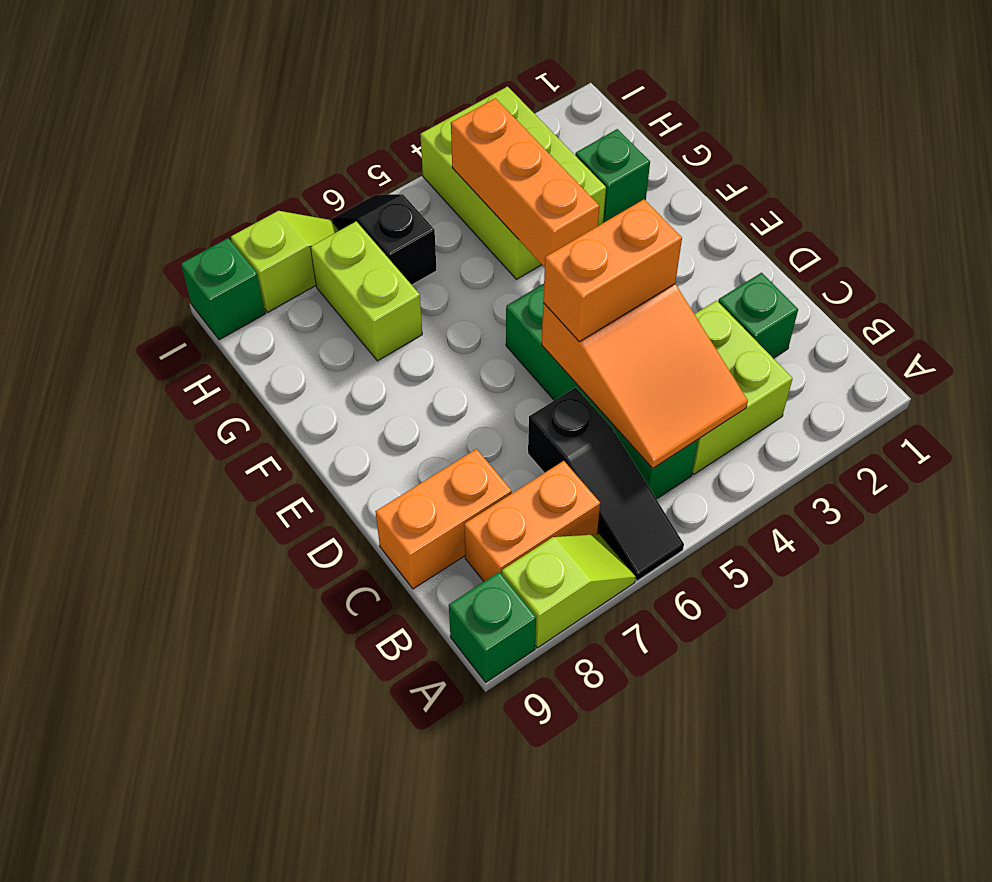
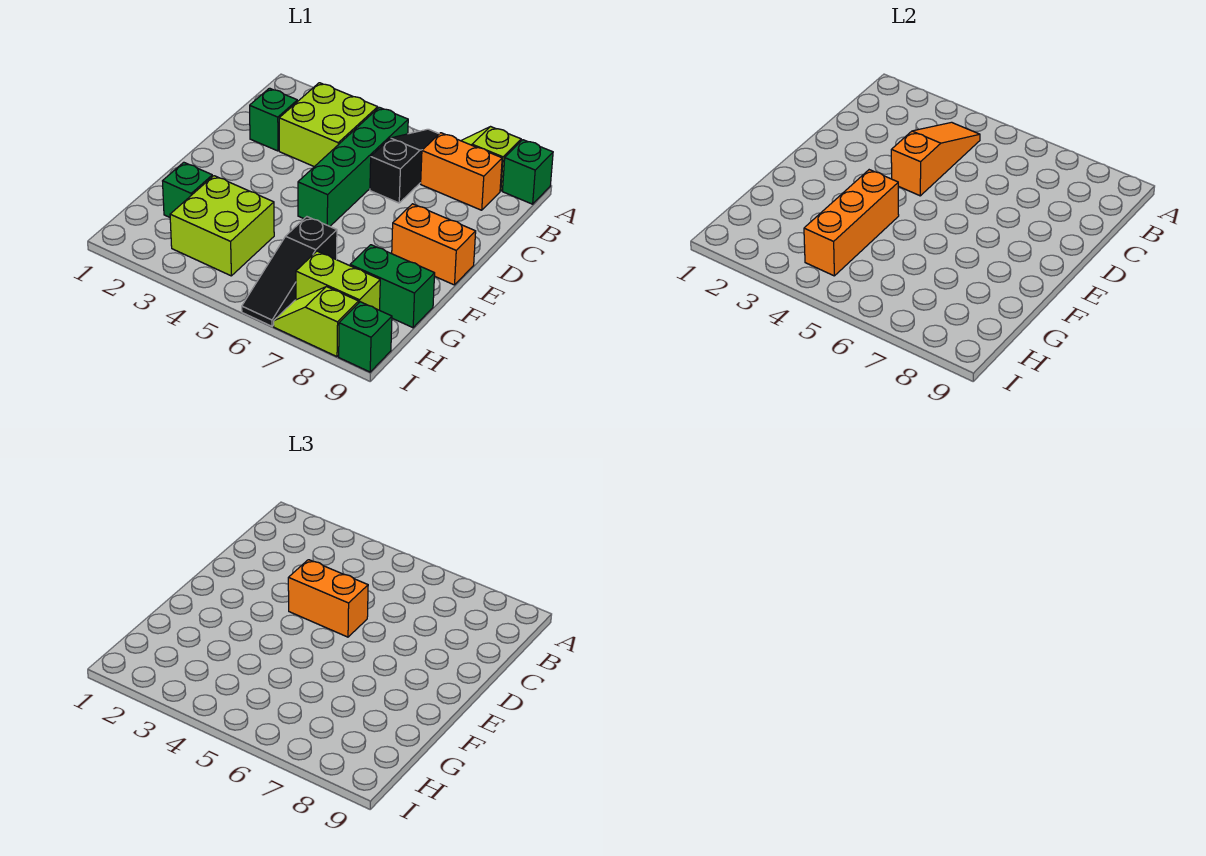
orange slope B4:D5 level 2 top D -> orange slope B4:D4 level 2 top D
orange brick C8:C9 level 1 -> orange brick E8:E9 level 1
lime brick G3:I4 level 1 -> lime brick G3:H4 level 1
lime brick G7:H7 level 1 -> lime brick H7:H8 level 1
none -> green brick G8:G9 level 1
black slope H6:I6 level 1 top H -> black slope G6:I6 level 1 top G

